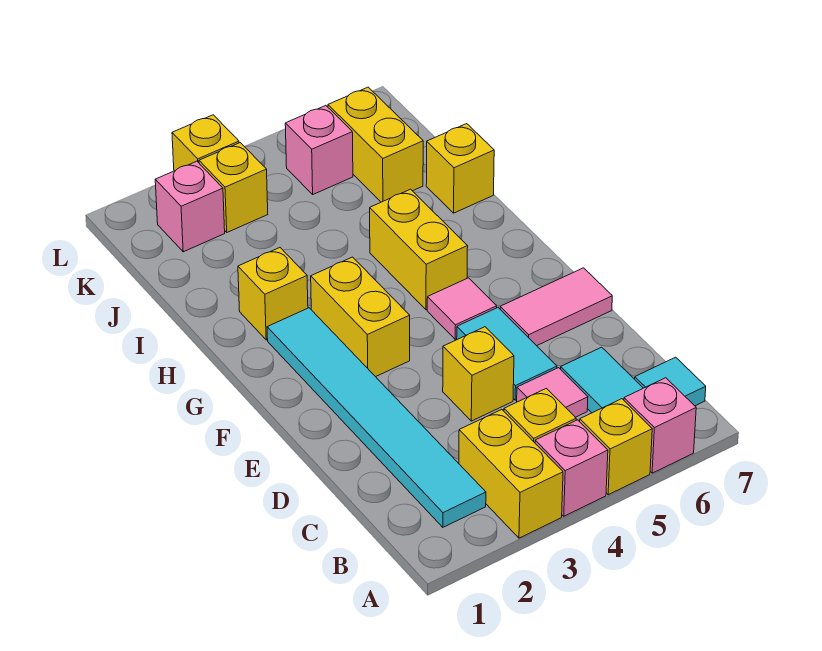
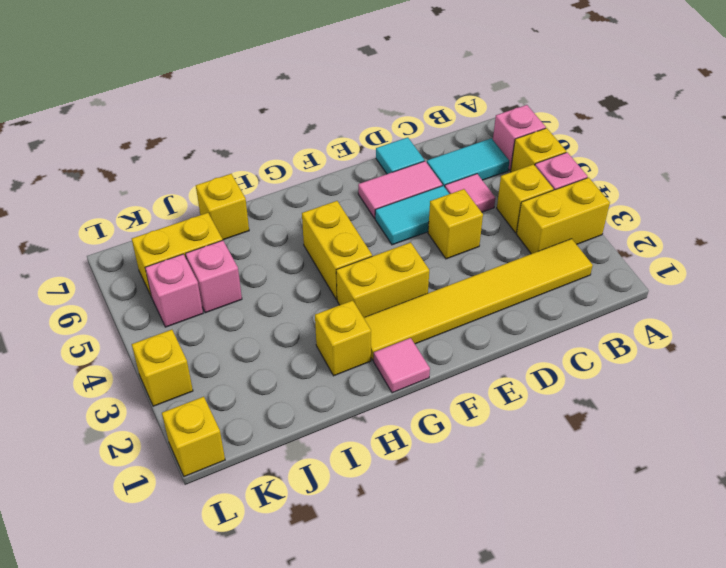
cyan tile B2:G2 level 1 -> yellow tile B2:G2 level 1
cyan tile B7 level 1 -> cyan tile D7 level 1
pink tile E6:E7 level 1 -> pink tile D6:E6 level 1
pink tile F5 level 1 -> pink tile G1 level 1
yellow brick G5:H5 level 1 -> yellow brick G4:G5 level 1
pink brick K2 level 1 -> pink brick J5 level 1
yellow brick K3 level 1 -> yellow brick L1 level 1

